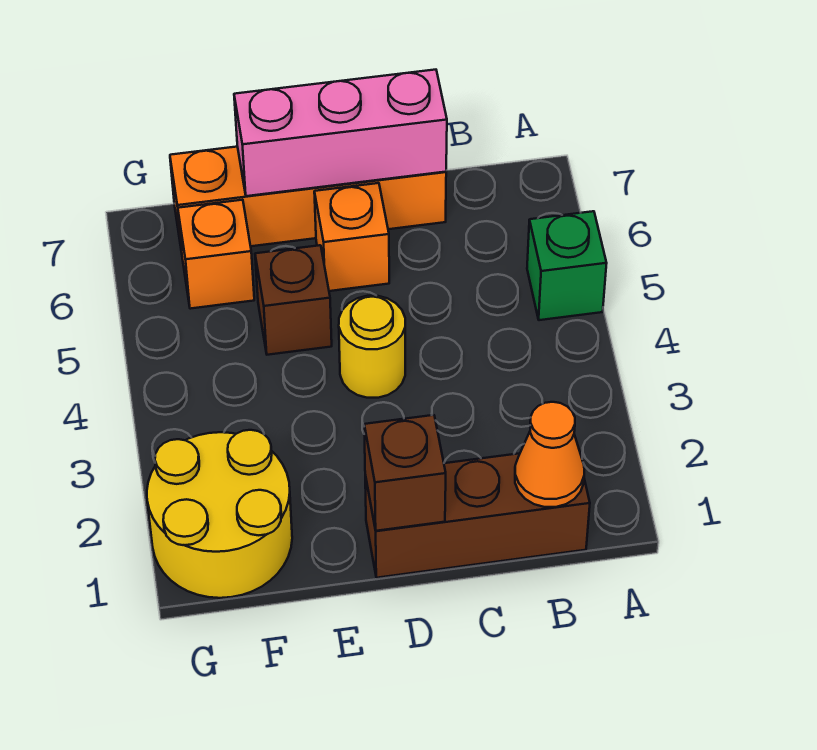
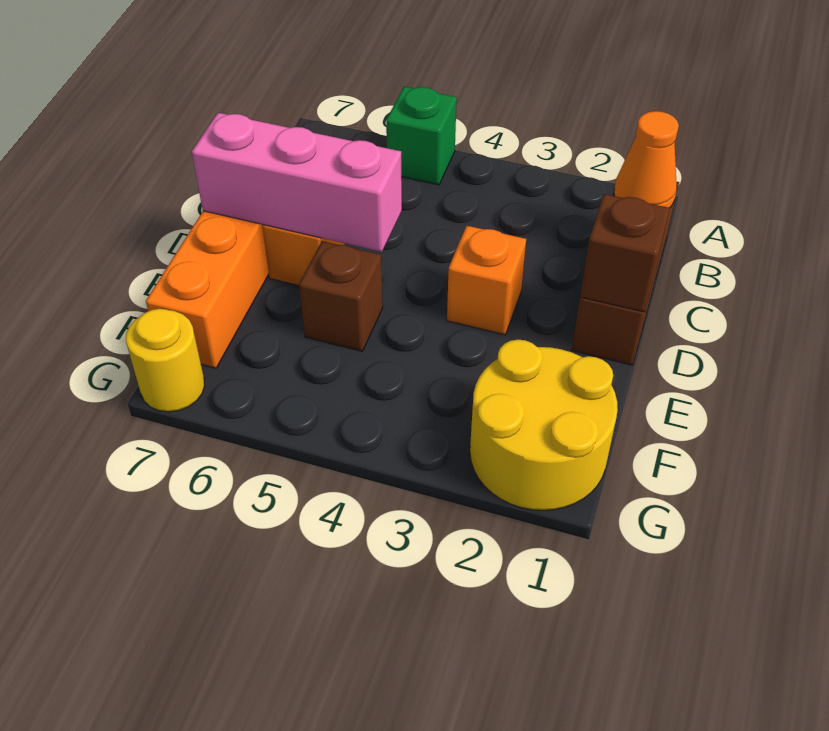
pink brick C7:E7 level 2 -> pink brick D5:D7 level 2
yellow round brick D4 level 1 -> yellow round brick G7 level 1
orange brick F6 level 1 -> orange brick D3 level 1

